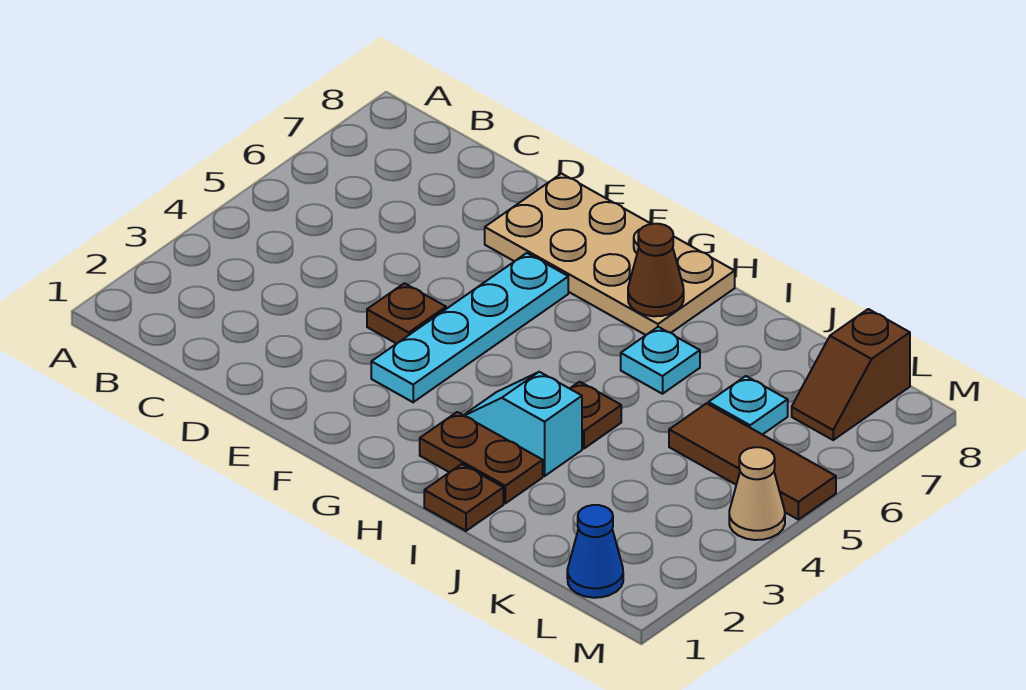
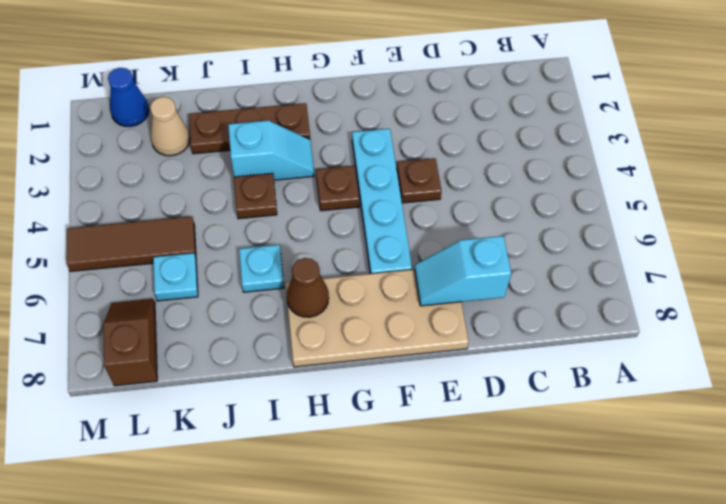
none -> cyan slope D7:E7 level 2 top D
brown plate H2:I2 level 1 -> brown plate H2:J2 level 1
brown plate I1 level 1 -> brown plate G4 level 1
tan cone M4 level 1 -> tan cone K2 level 1

